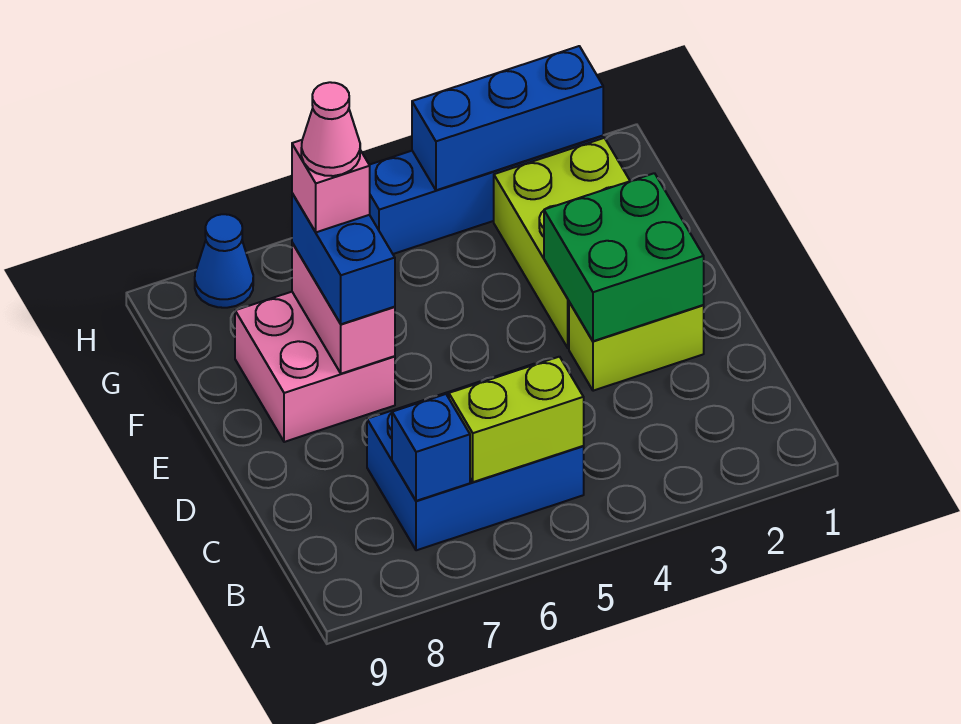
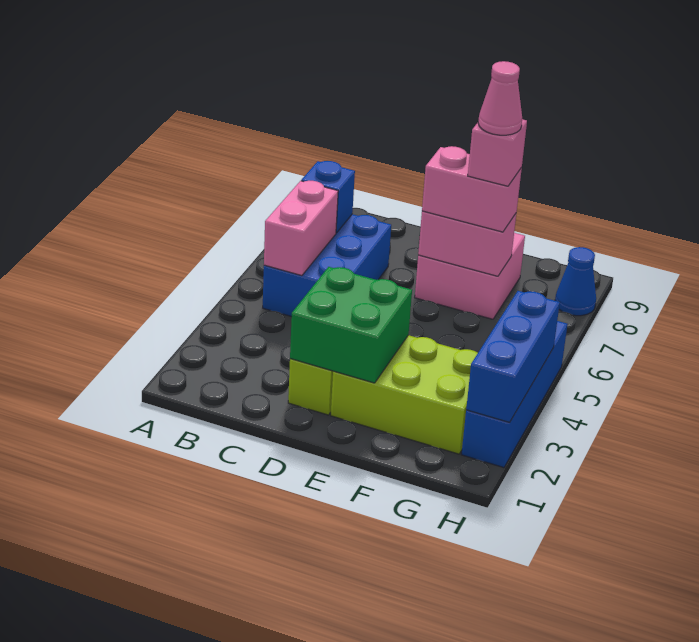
lime brick B5:B6 level 2 -> pink brick B5:B6 level 2
blue brick E7:F7 level 3 -> pink brick E7:F7 level 3

